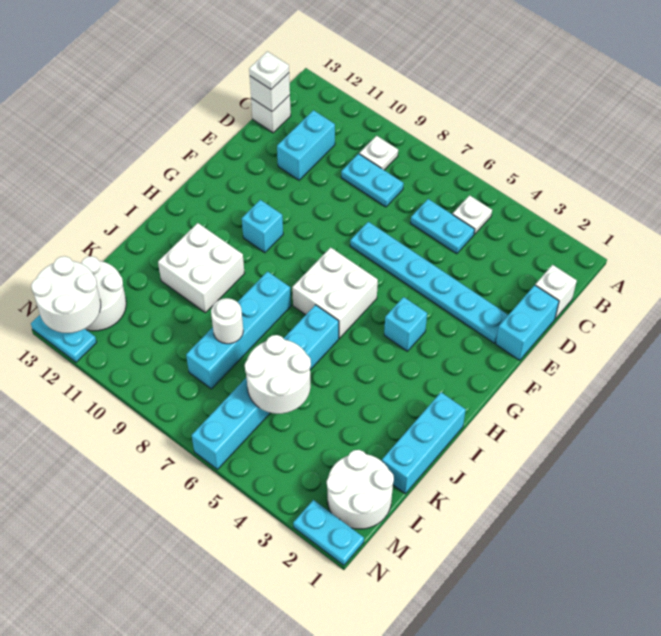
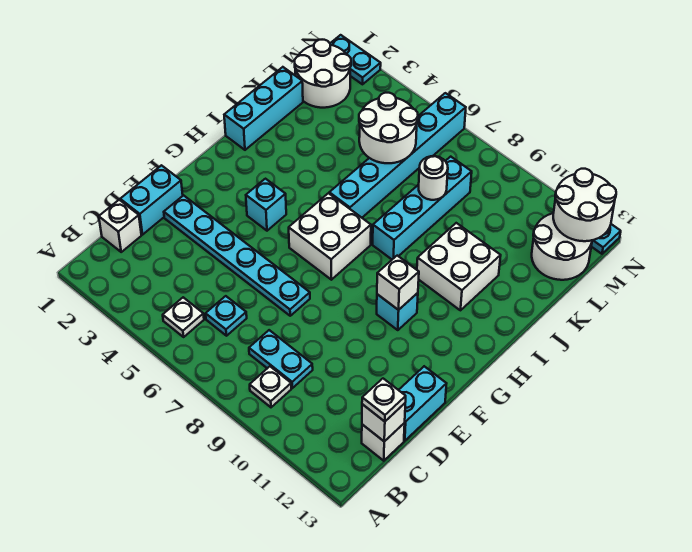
cyan plate C5:C6 level 1 -> cyan plate C6 level 1
cyan brick C11:D11 level 1 -> cyan brick D13:E13 level 1
none -> white brick G10 level 2

